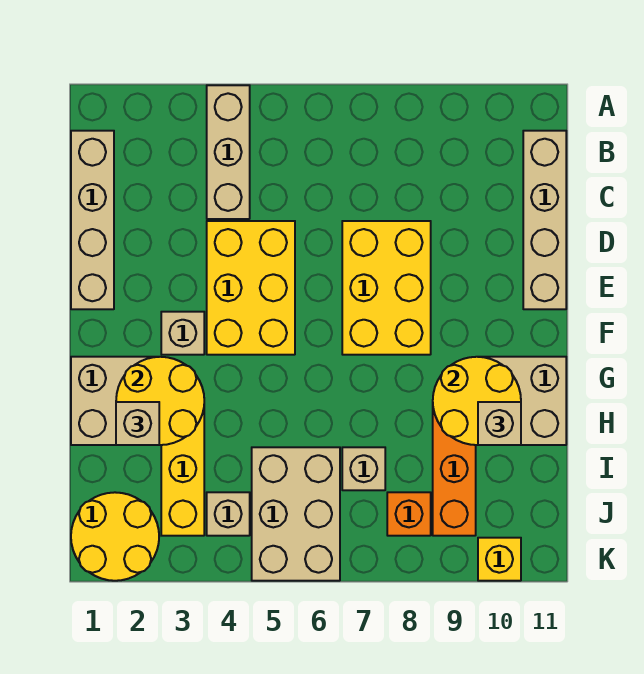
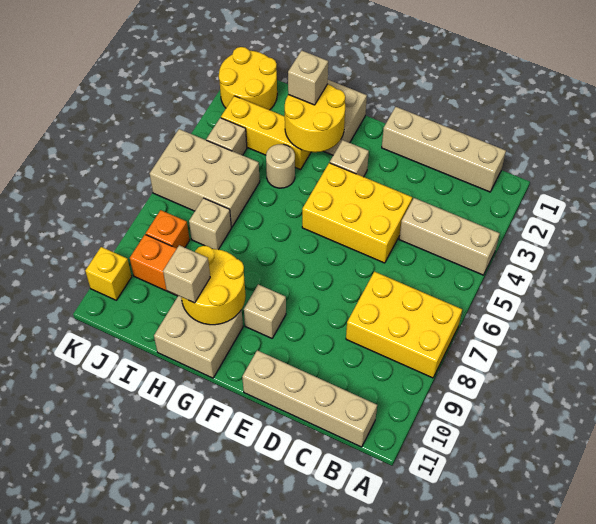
yellow brick D7:F8 level 1 -> yellow brick A7:C8 level 1
none -> tan brick F9 level 1
none -> tan round brick H4 level 1

